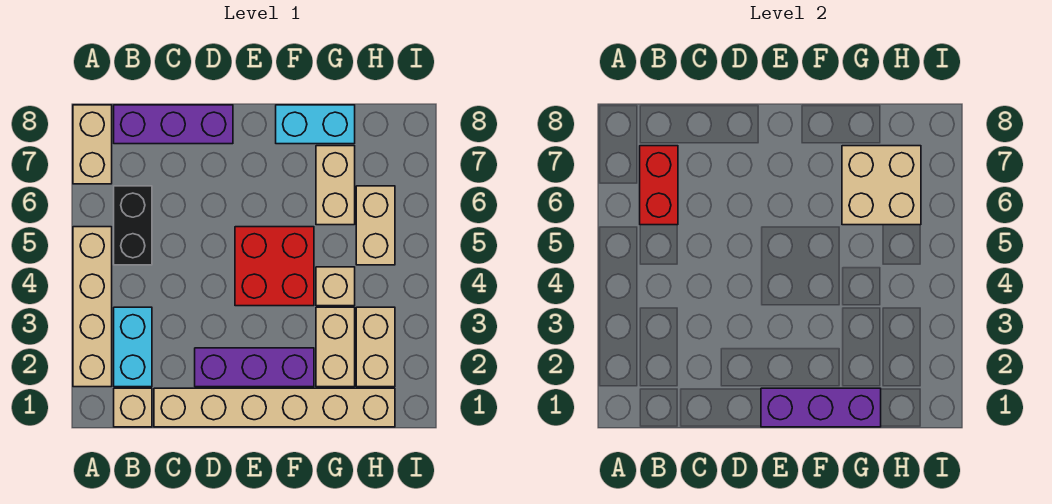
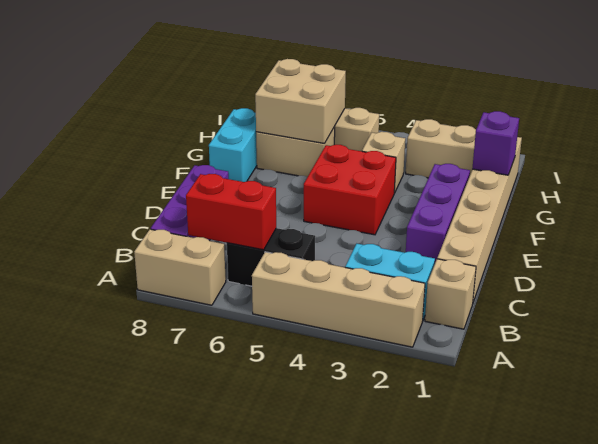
purple brick E1:G1 level 2 -> purple brick G1 level 2
tan brick G2:G3 level 1 -> none

